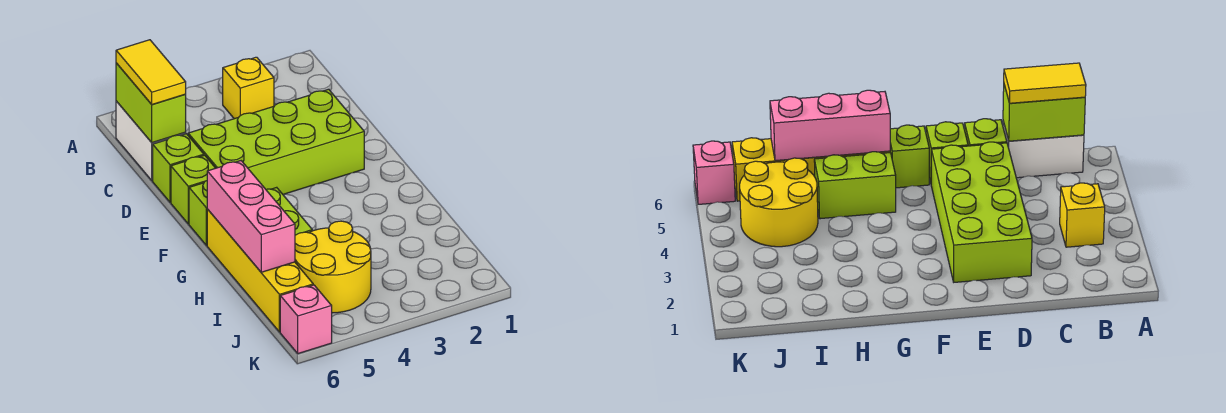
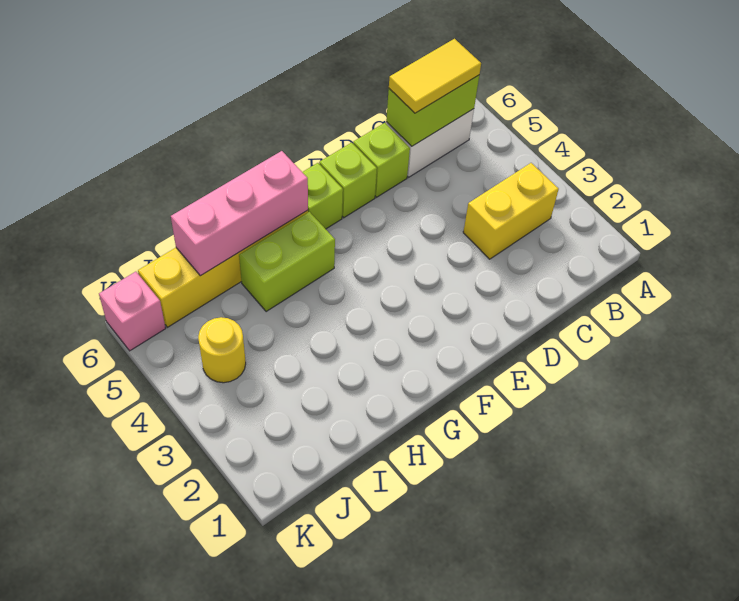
yellow brick B3 level 1 -> yellow brick B3:C3 level 1
lime brick D2:E5 level 1 -> none
yellow round brick I4:J5 level 1 -> yellow round brick J4 level 1

